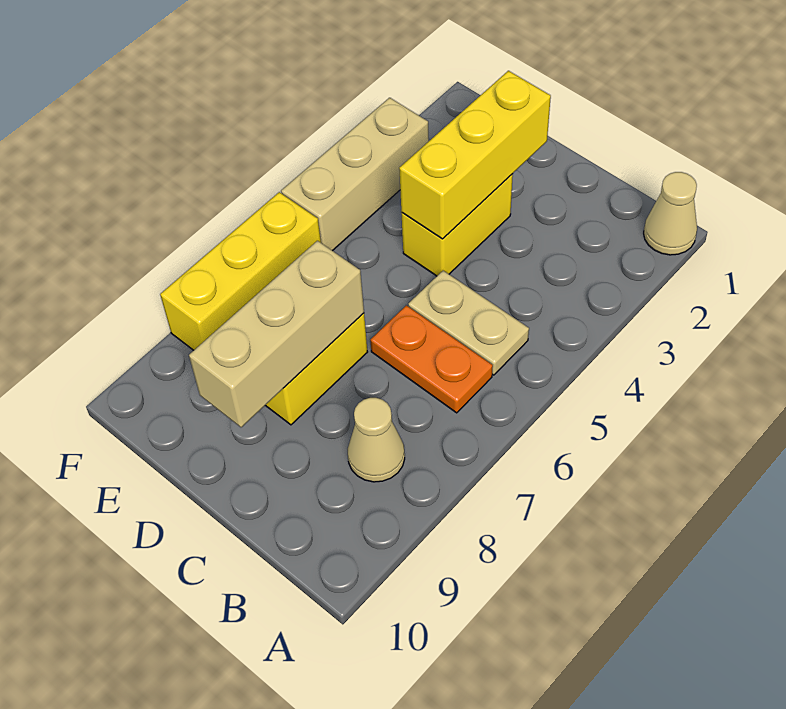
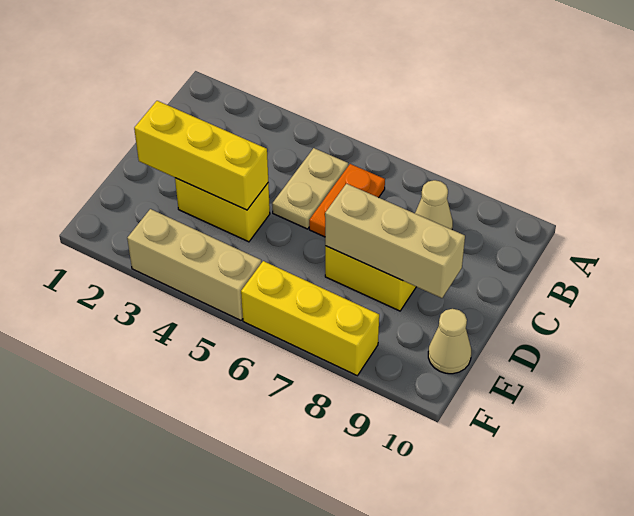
tan cone A1 level 1 -> tan cone E10 level 1

